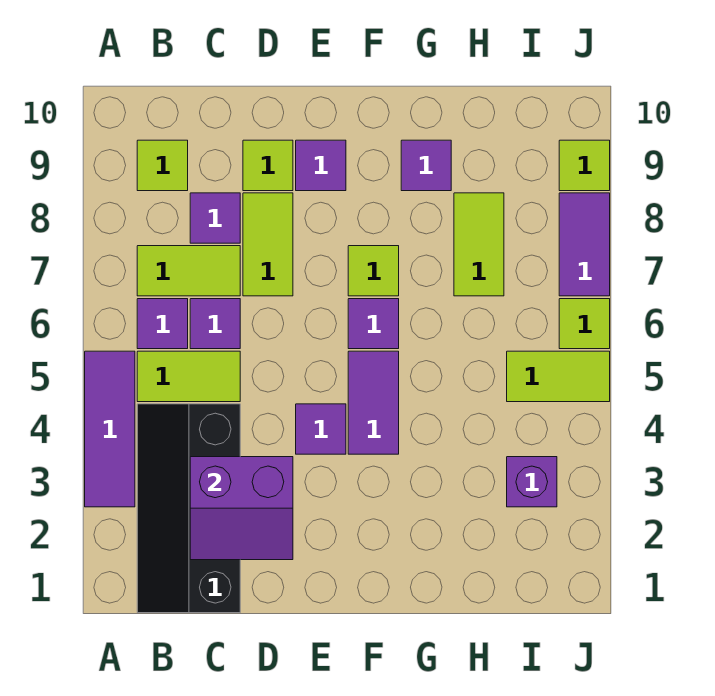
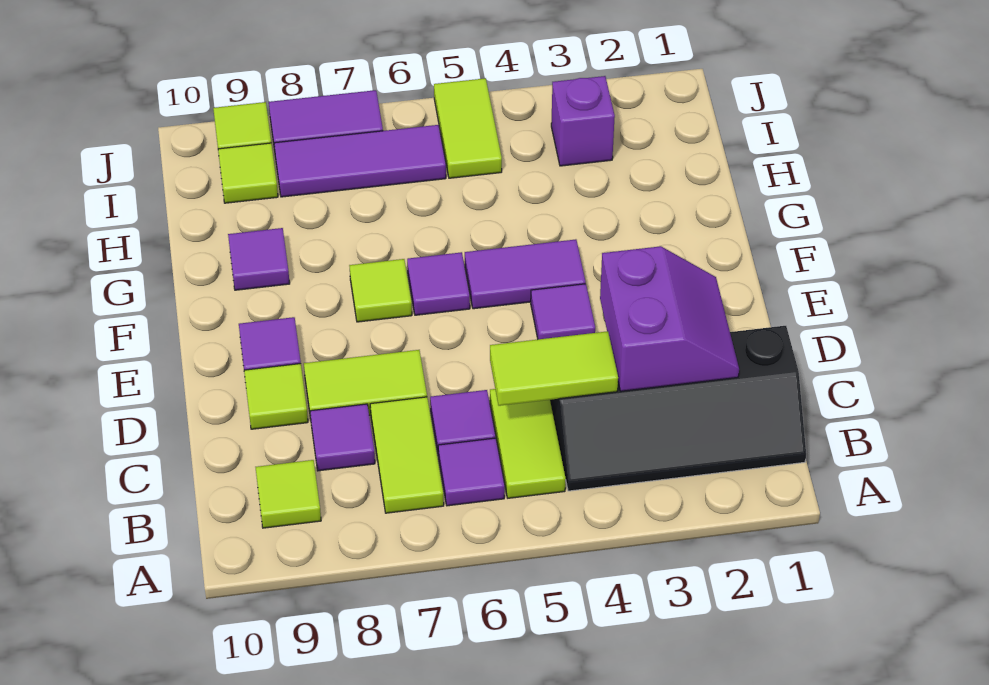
purple tile A3:A5 level 1 -> purple tile I6:I8 level 1
lime tile H7:H8 level 1 -> lime tile C4:C5 level 2
lime tile J6 level 1 -> lime tile I9 level 1

